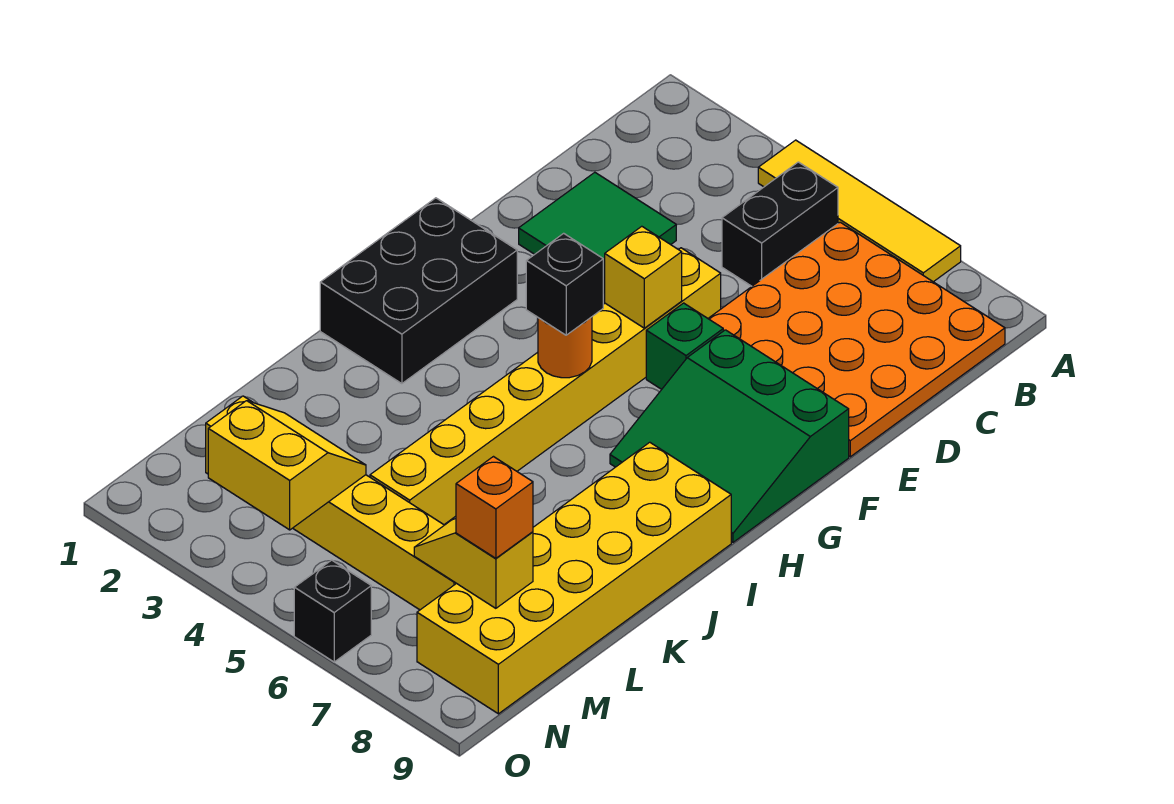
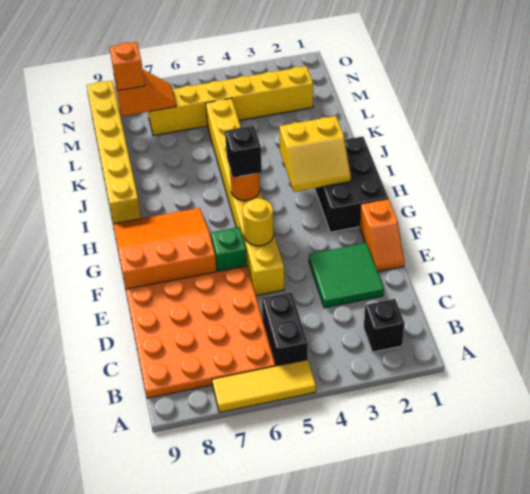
yellow tile A4:A7 level 1 -> yellow tile A5:A7 level 1
none -> orange slope E1:F1 level 1 top F
yellow brick F5 level 2 -> yellow round brick F5 level 2
green slope F7:H9 level 1 top F -> orange slope F7:H9 level 1 top F
yellow brick I8:N9 level 1 -> yellow brick I9:N9 level 1
yellow slope M3:N4 level 2 top N -> yellow slope H2:I3 level 2 top I
yellow slope M7:M8 level 2 top 8 -> orange slope M7:M8 level 2 top 8
black brick O6 level 1 -> black brick B2 level 1

